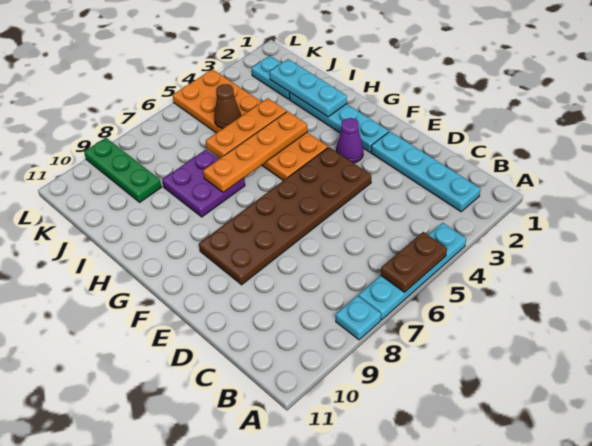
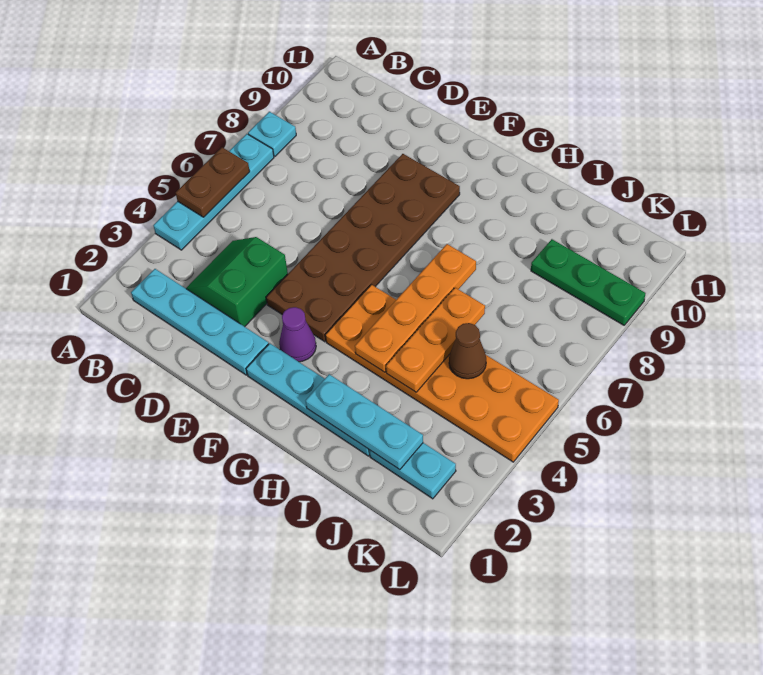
none -> green slope C3:D4 level 1 top D
purple plate H7:I8 level 1 -> none

